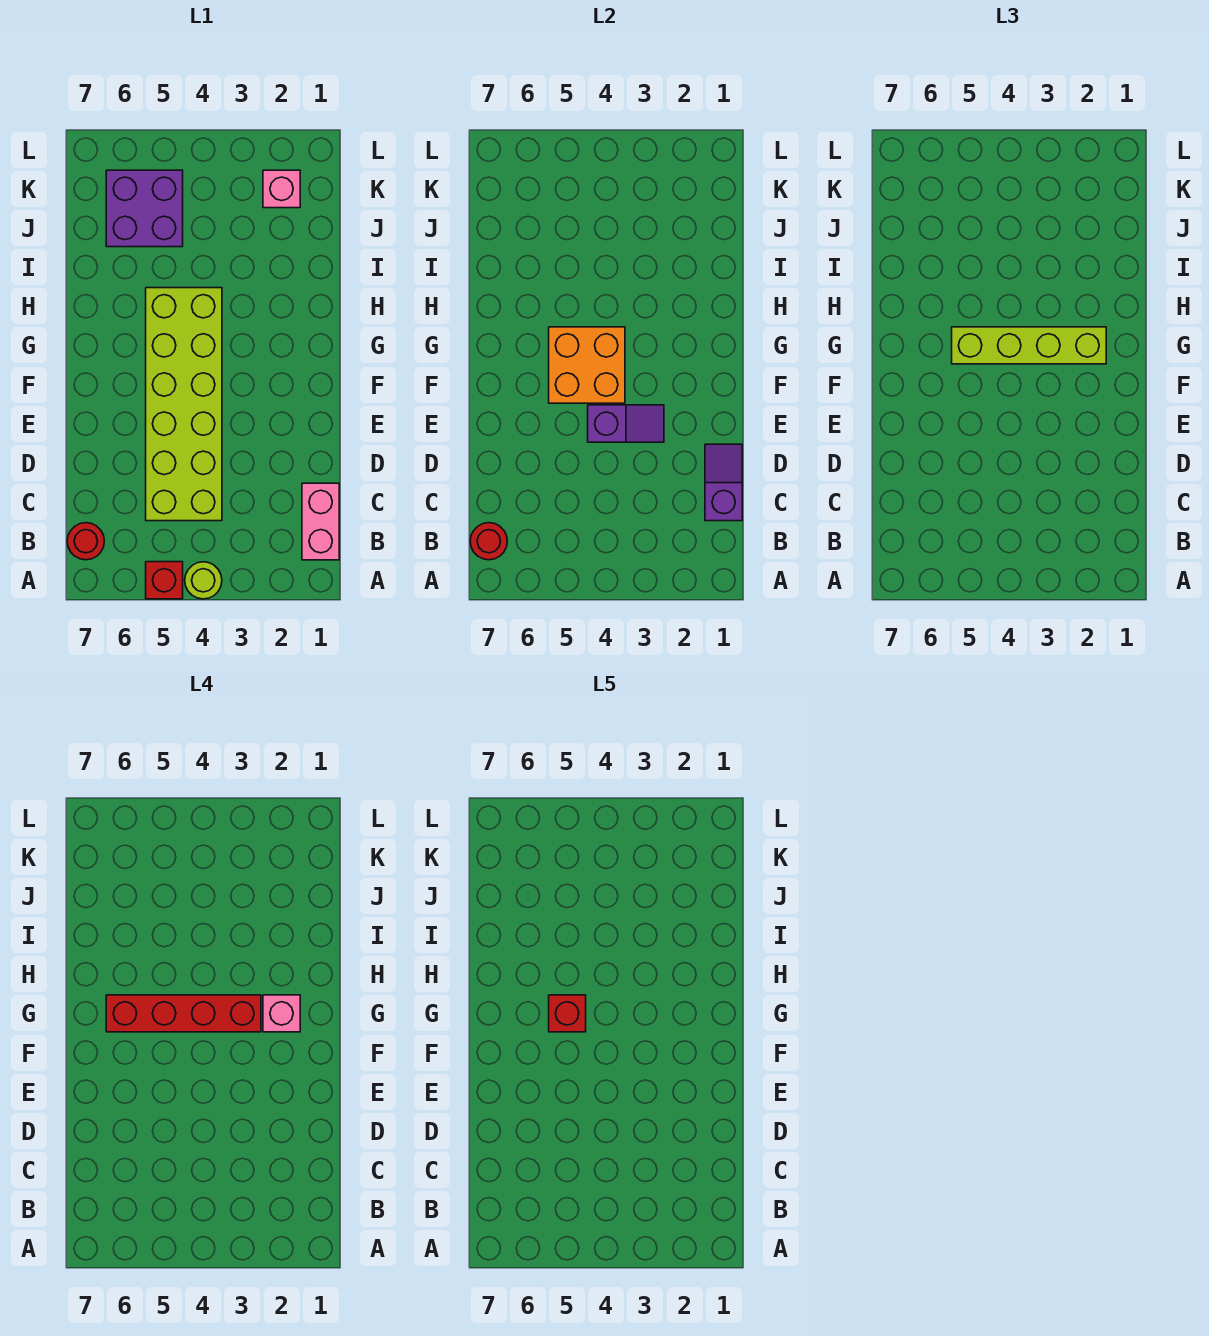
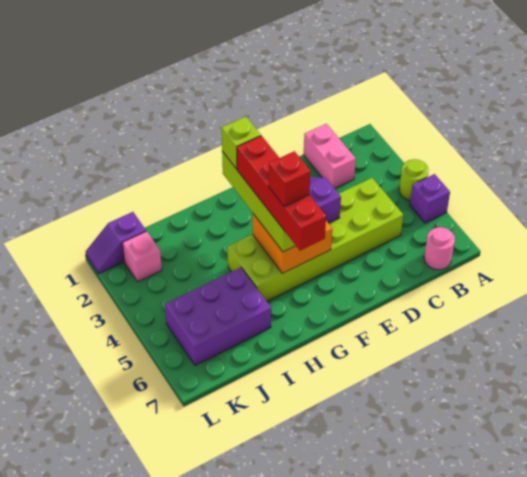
red brick A5 level 1 -> purple brick A5 level 1
pink brick B1:C1 level 1 -> pink brick C1:C2 level 1
red round brick B7 level 1 -> pink round brick B7 level 1
red round brick B7 level 2 -> none
purple slope C1:D1 level 2 top C -> purple slope K1:L1 level 1 top K
pink brick G2 level 4 -> lime brick G2 level 4
purple brick J5:K6 level 1 -> purple brick I5:K6 level 1

